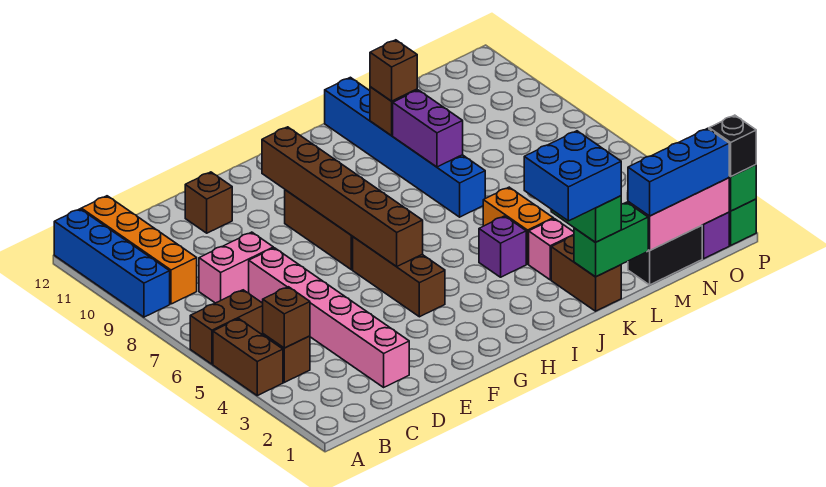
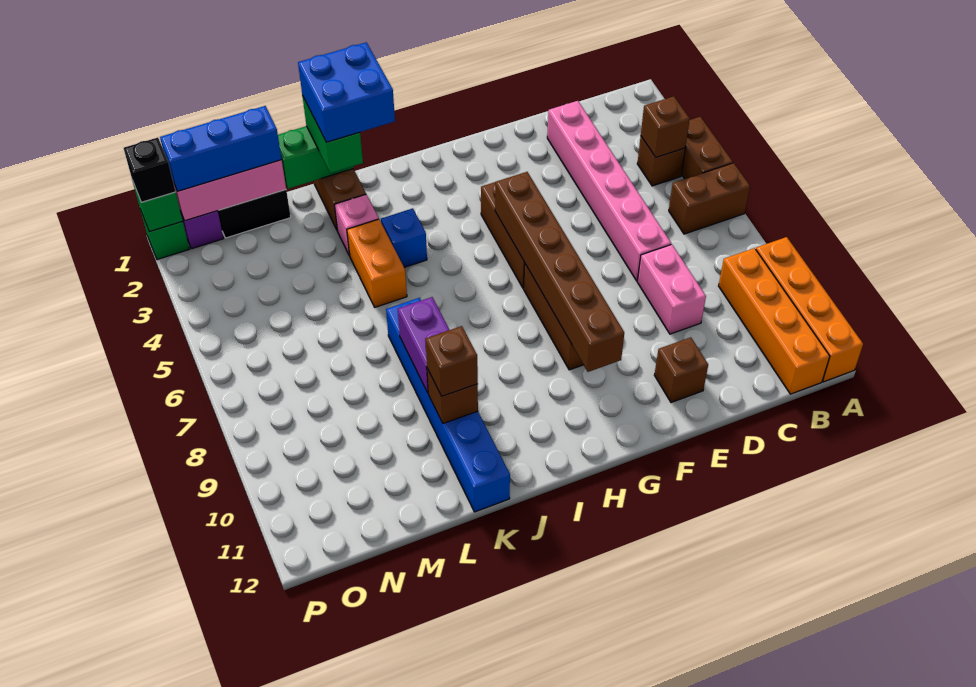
blue brick A9:A12 level 1 -> orange brick A9:A12 level 1
pink brick C8:D8 level 1 -> pink brick D8:D9 level 1
purple brick J4 level 1 -> blue brick J4 level 1

